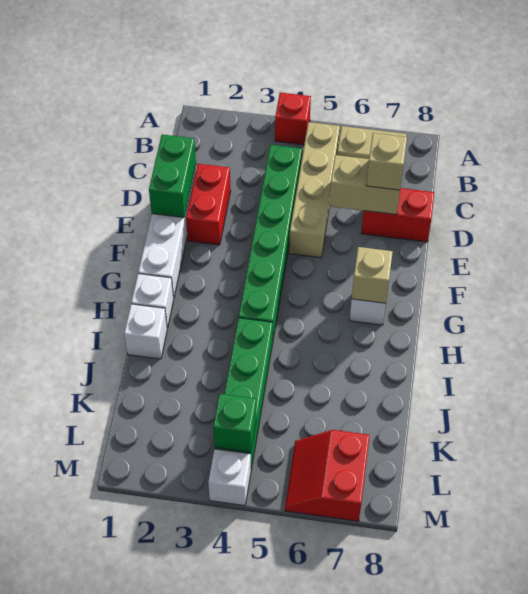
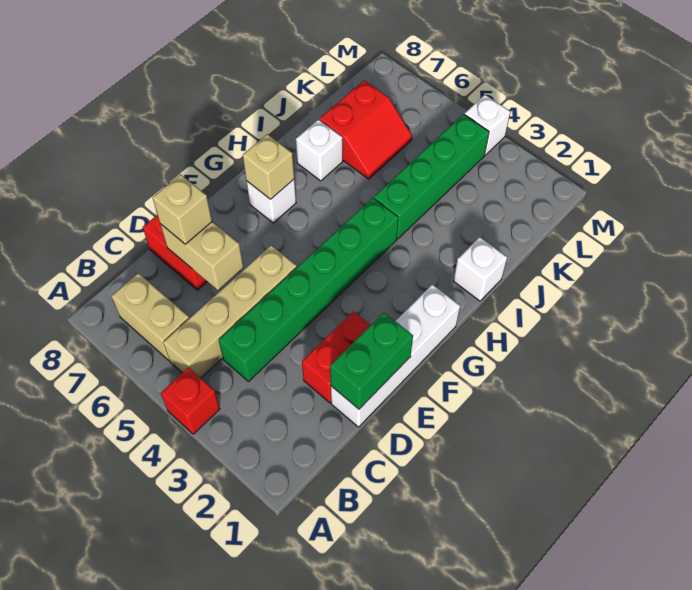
white brick H1 level 1 -> white brick I7 level 1
green brick L4 level 2 -> none
red slope L6:M7 level 1 top 7 -> red slope J6:K7 level 1 top 7

